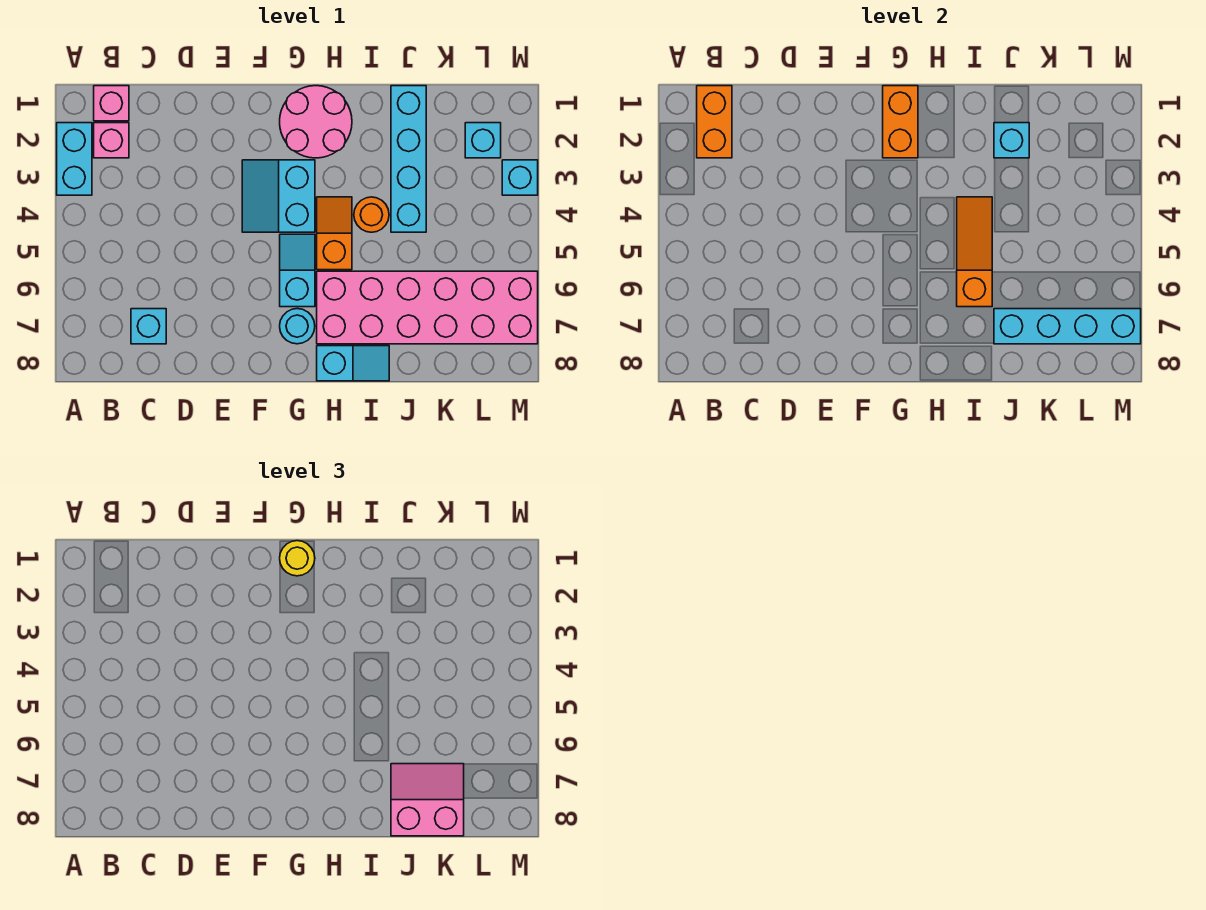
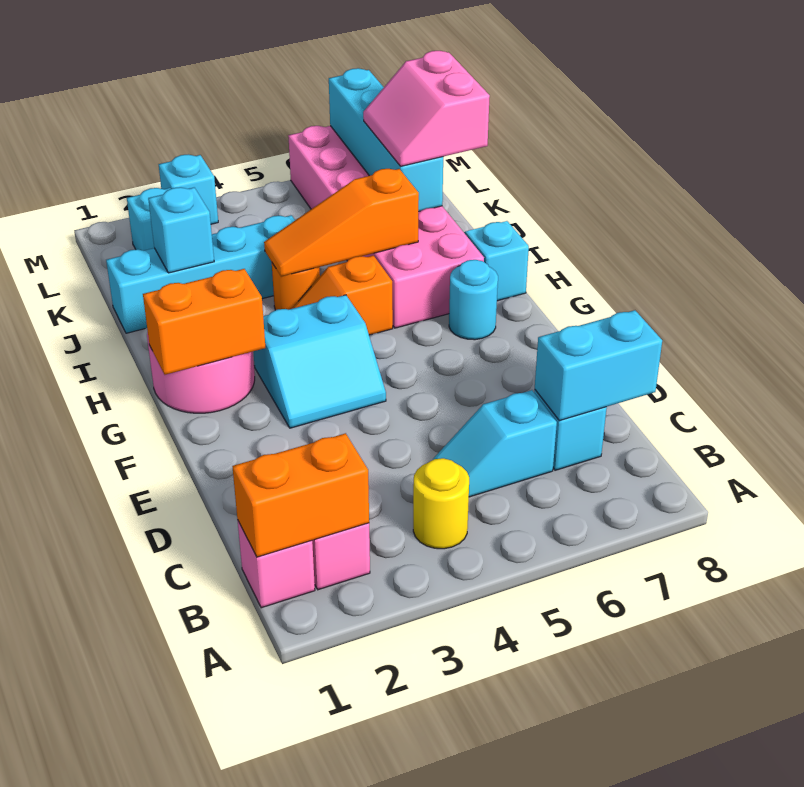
cyan brick A2:A3 level 1 -> cyan brick C7:C8 level 2
yellow round brick G1 level 3 -> yellow round brick B4 level 1
cyan slope G5:G6 level 1 top 6 -> cyan slope C5:C6 level 1 top 6

